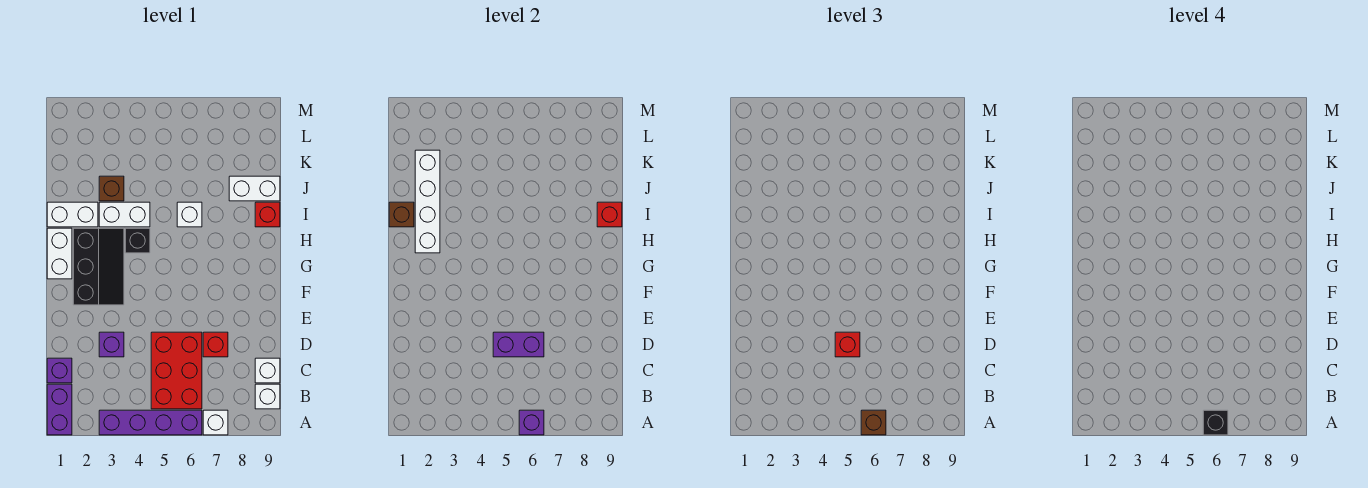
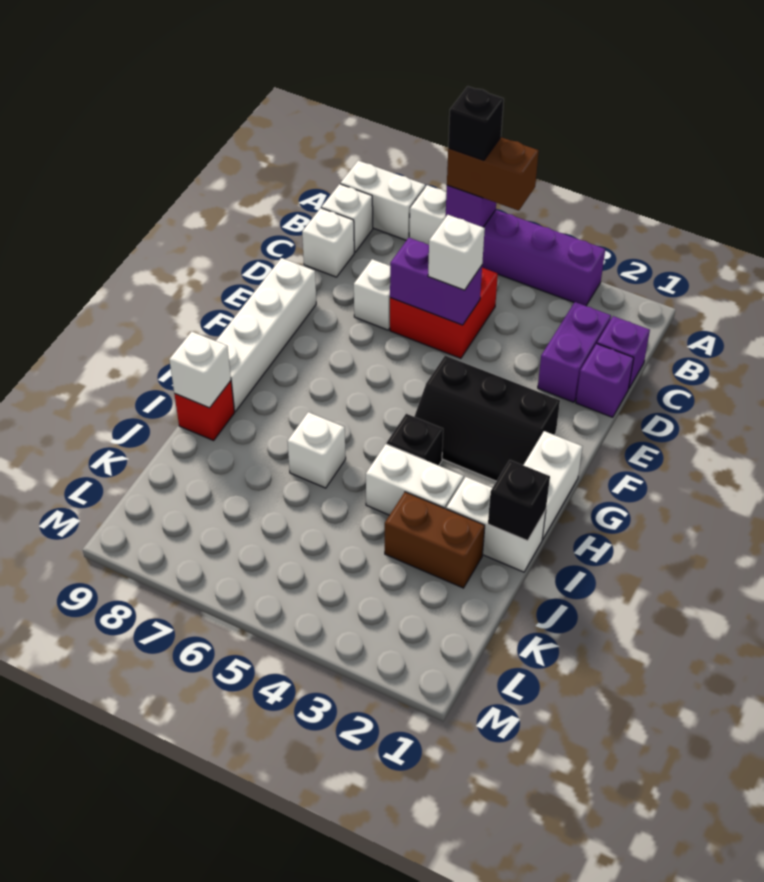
purple brick A1:B1 level 1 -> purple brick C2:D2 level 1
brown brick A6 level 3 -> brown brick A5:A6 level 3
red brick B5:D6 level 1 -> red brick C5:D6 level 1
purple brick D3 level 1 -> purple brick D1 level 1
red brick D5 level 3 -> white brick D5 level 3
red brick D7 level 1 -> white brick D7 level 1
black slope F2:H3 level 1 top 2 -> black slope F2:G4 level 1 top F
white brick H2:K2 level 2 -> white brick E9:H9 level 1
brown brick I1 level 2 -> black brick I1 level 2
red brick I9 level 2 -> white brick I9 level 2
brown brick J3 level 1 -> brown brick J2:J3 level 1
white brick J8:J9 level 1 -> white brick A8:A9 level 1

